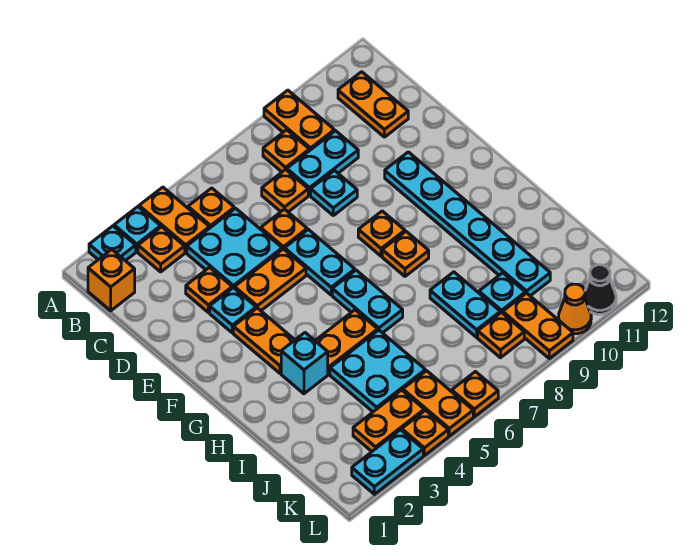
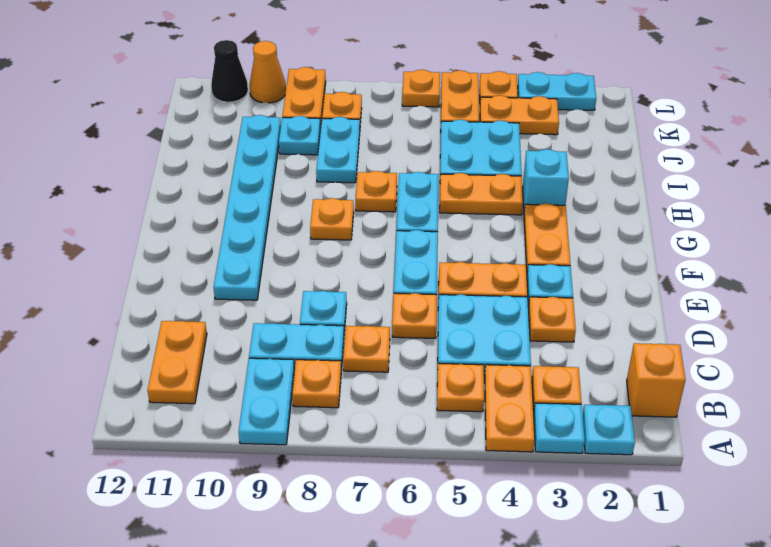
orange plate A9:B9 level 1 -> cyan plate A9:B9 level 1
orange plate F8 level 1 -> orange plate H7 level 1

